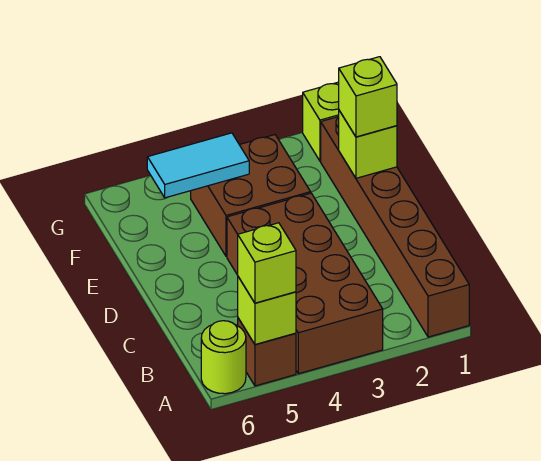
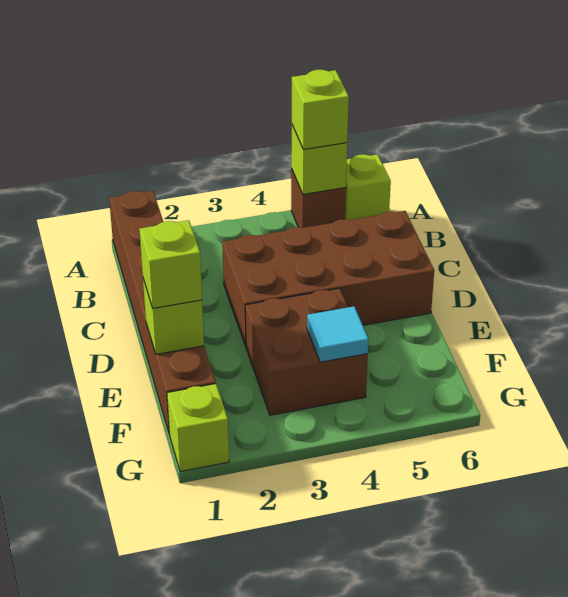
brown brick A3:D4 level 1 -> brown brick C3:D6 level 1
lime round brick A6 level 1 -> lime brick A6 level 1
cyan tile F4:F5 level 2 -> cyan tile F4 level 2

